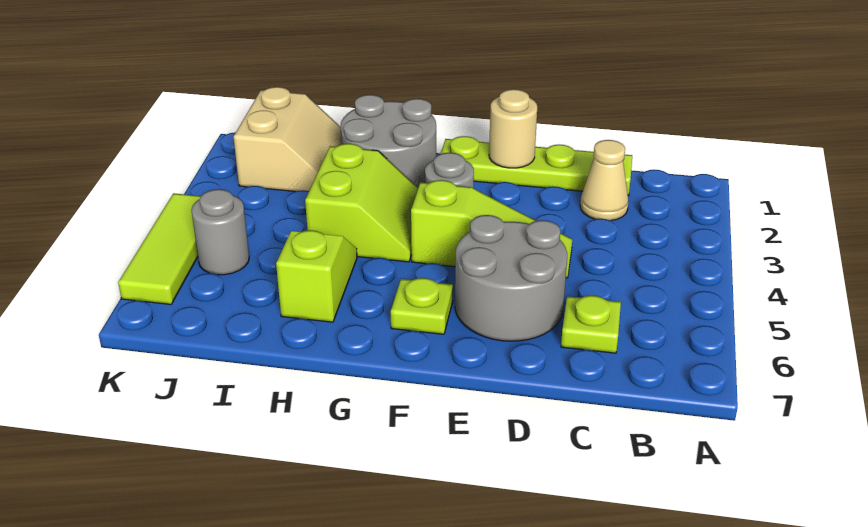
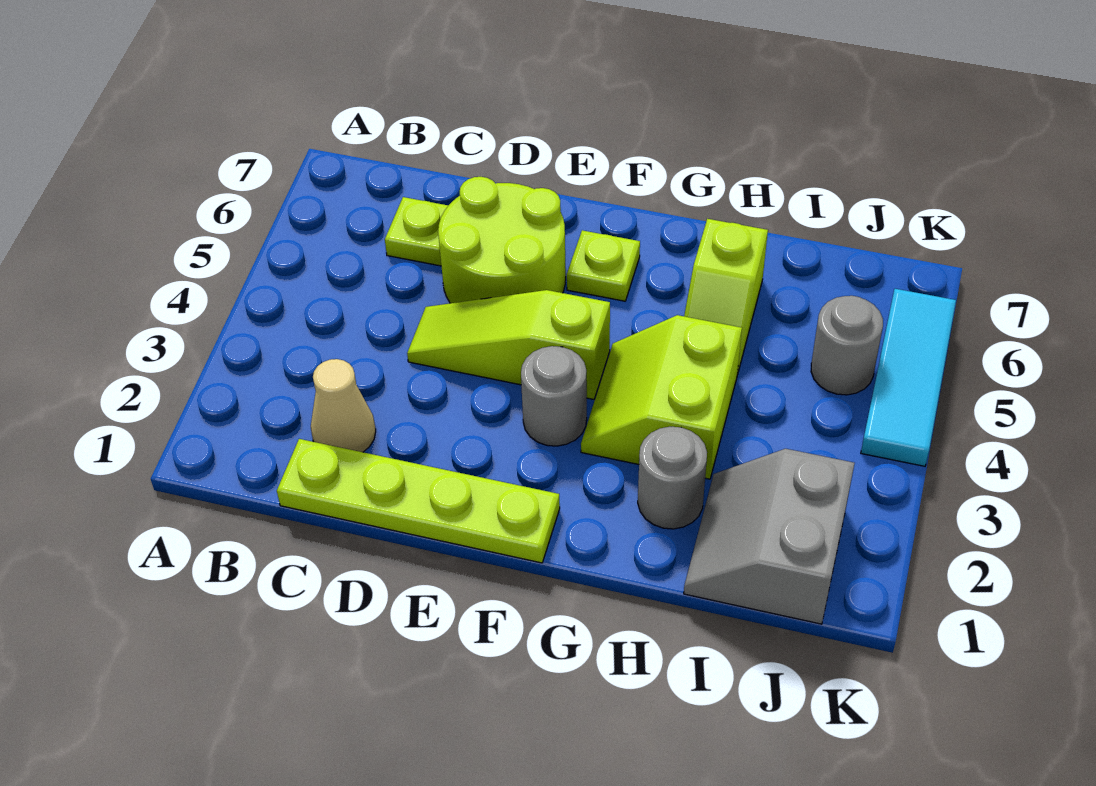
grey round brick D5:E6 level 1 -> lime round brick D5:E6 level 1
tan round brick E1 level 2 -> none
grey round brick G1:H2 level 1 -> grey round brick H2 level 1
tan slope I1:J2 level 1 top J -> grey slope I1:J2 level 1 top J
lime tile K4:K6 level 1 -> cyan tile K4:K6 level 1

